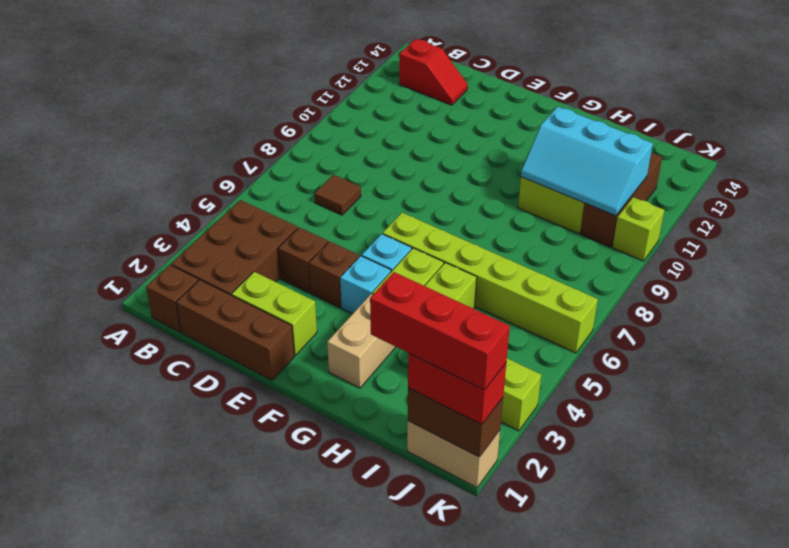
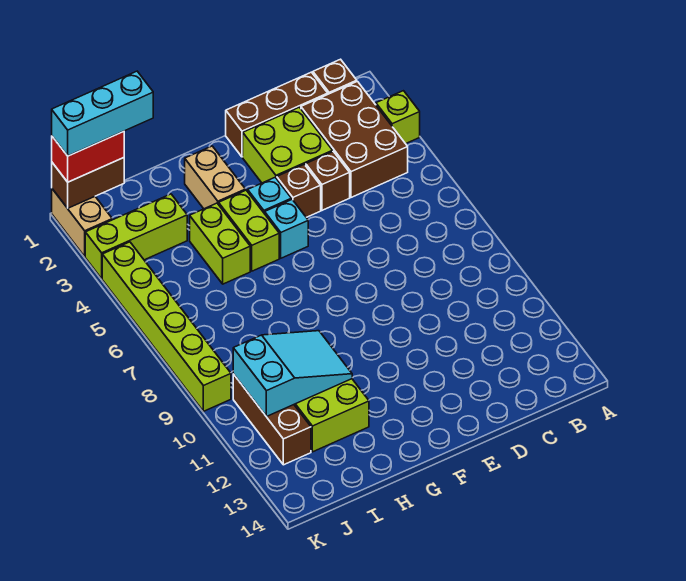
red slope B13:C13 level 1 top B -> none
brown tile C7 level 1 -> none
lime brick D2:E2 level 1 -> lime brick D2:E3 level 1
lime brick F6:K6 level 1 -> lime brick K4:K9 level 1
cyan slope H10:J11 level 2 top 11 -> cyan slope H10:J11 level 2 top J
red brick I1:K1 level 4 -> cyan brick I1:K1 level 4
tan brick J1:K1 level 1 -> tan brick K1:K2 level 1
lime brick K10 level 1 -> lime brick A3 level 1

